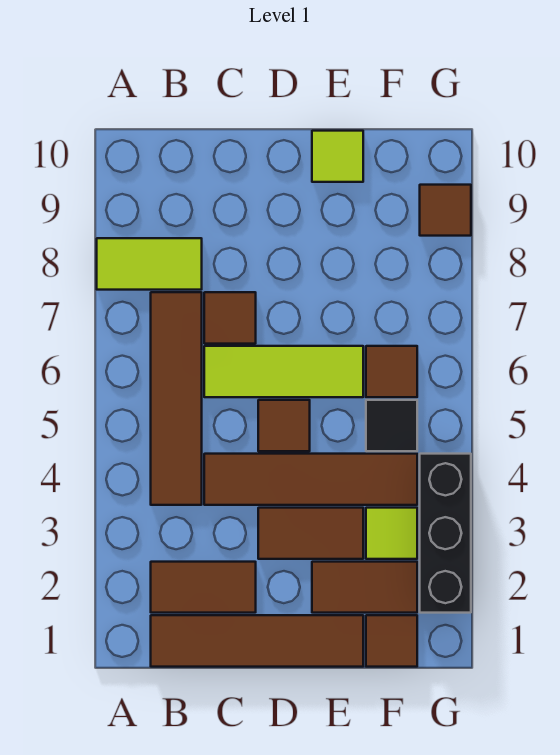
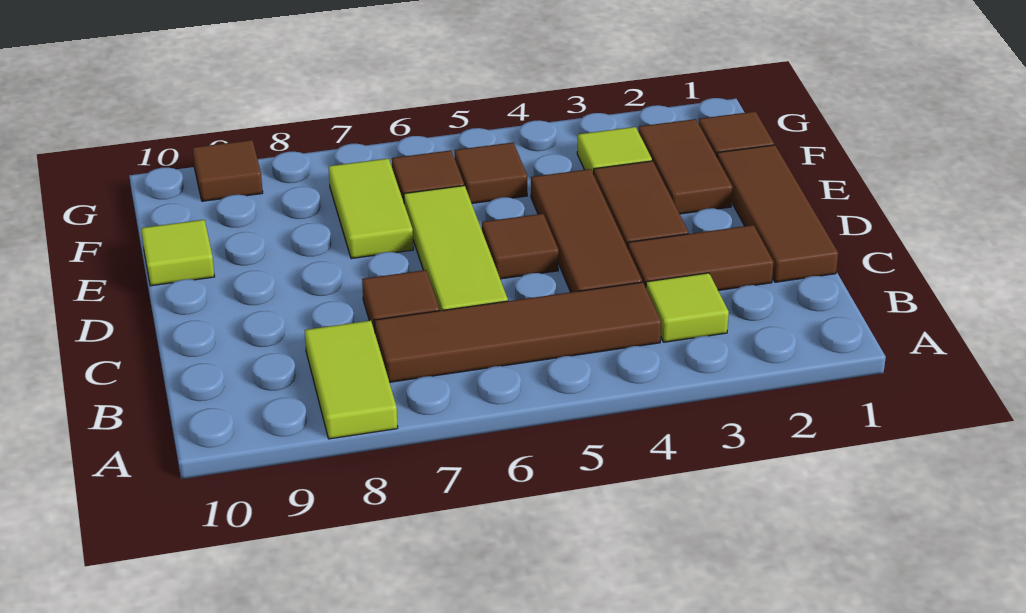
brown tile B1:E1 level 1 -> brown tile C1:E1 level 1
brown tile B2:C2 level 1 -> brown tile C2:C3 level 1
none -> lime tile B3 level 1
brown tile C4:F4 level 1 -> brown tile C4:E4 level 1
none -> lime tile E7:F7 level 1
black tile F5 level 1 -> brown tile F5 level 1
black brick G2:G4 level 1 -> none

